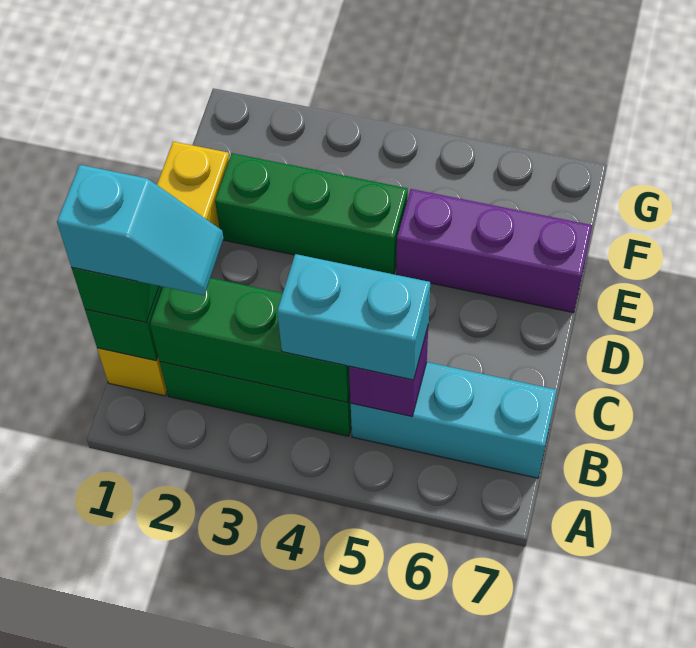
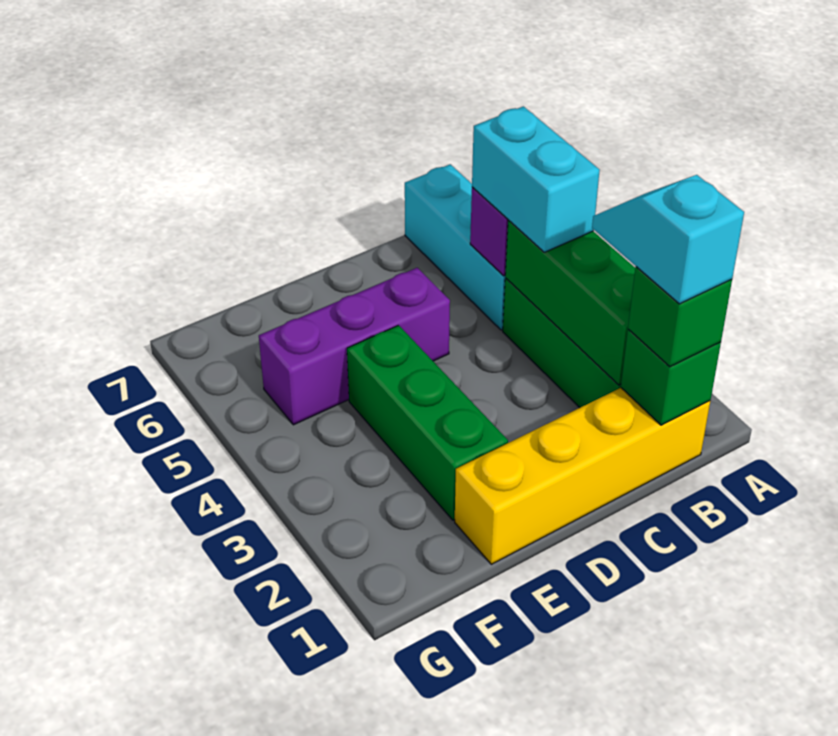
purple brick E5:E7 level 1 -> purple brick D5:F5 level 1

